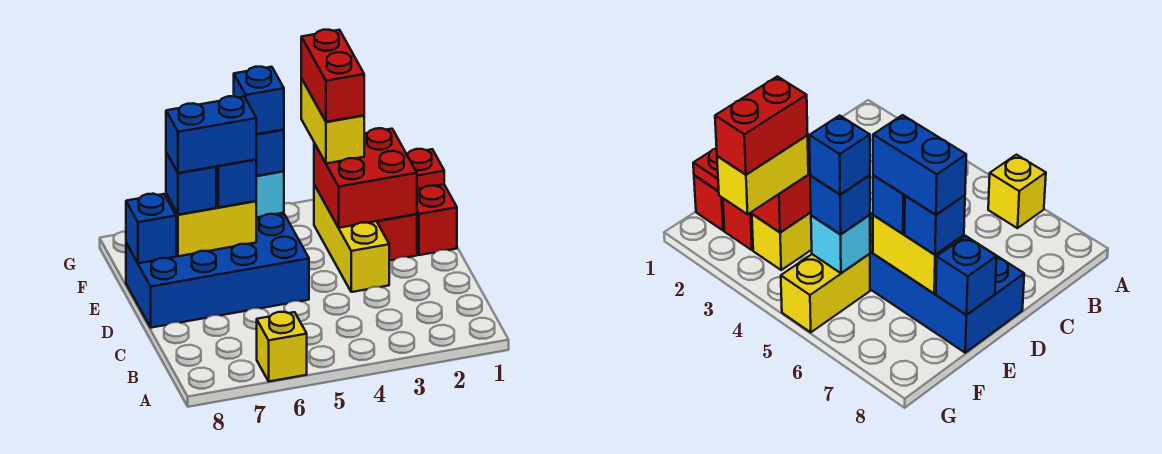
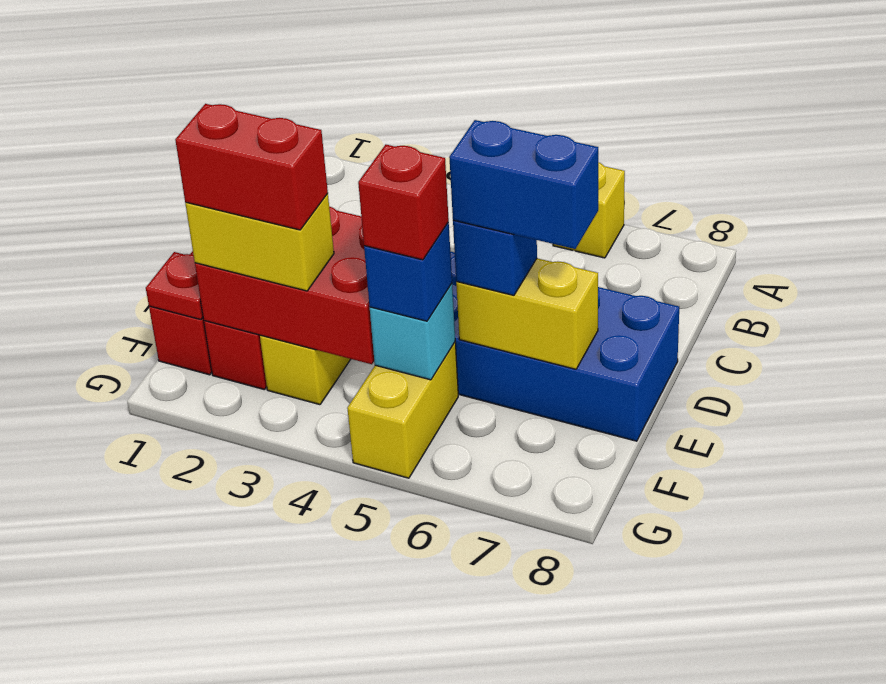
red brick E2:F3 level 2 -> red brick E2:F4 level 2
blue brick E7 level 3 -> none
blue brick E8 level 2 -> none
yellow brick F3:G3 level 3 -> yellow brick F2:F3 level 3
red brick F3:G3 level 4 -> red brick F2:F3 level 4
blue brick F5 level 4 -> red brick F5 level 4

